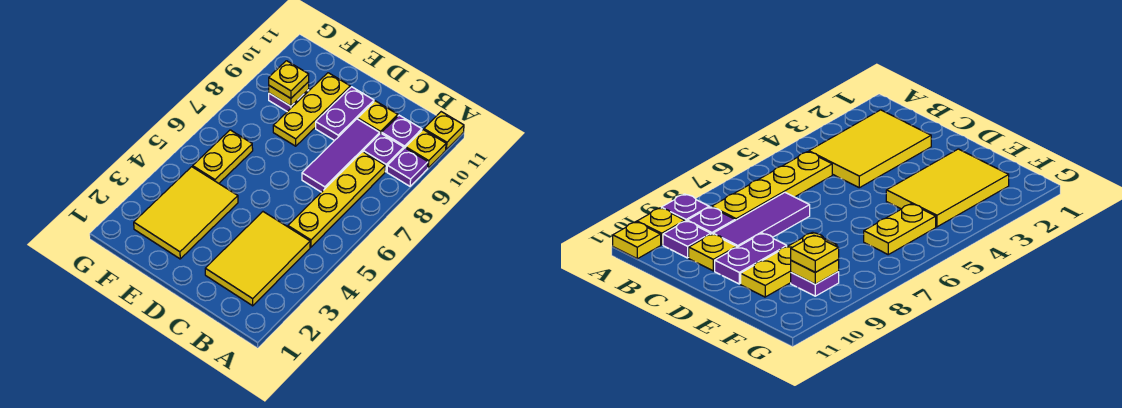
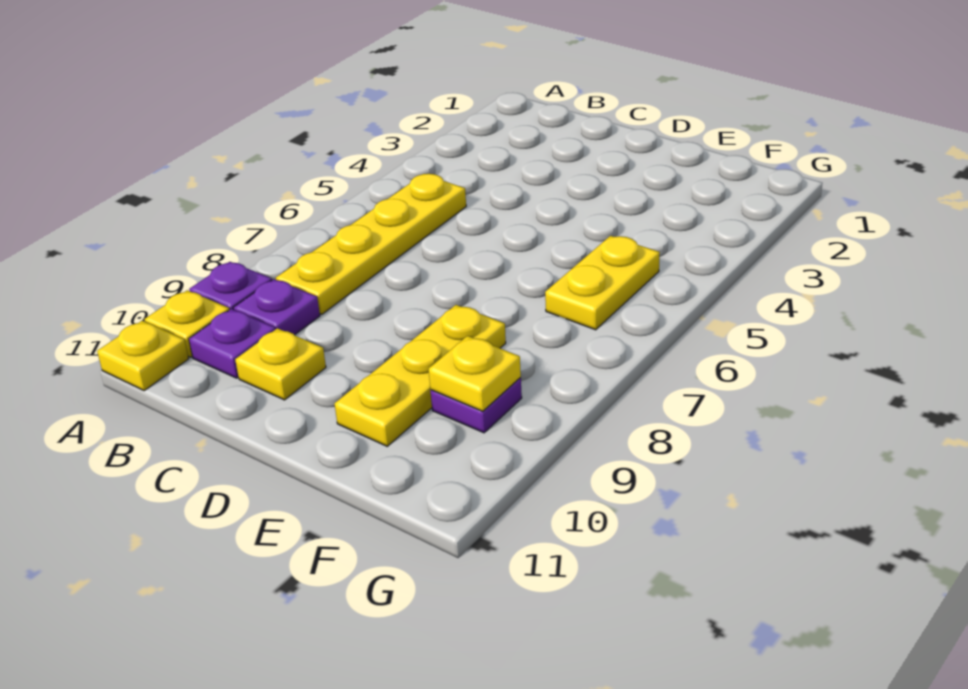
yellow tile B2:C4 level 1 -> none
purple tile C7:C9 level 1 -> none
purple plate D9:D10 level 1 -> none
yellow tile E2:F4 level 1 -> none
yellow plate F9 level 3 -> none

